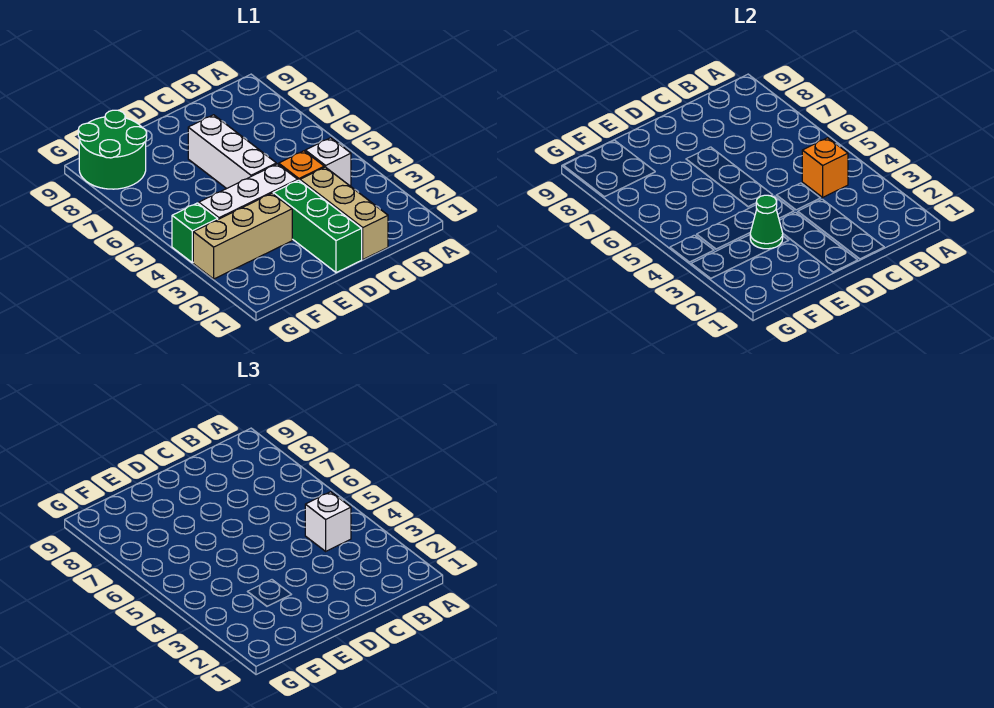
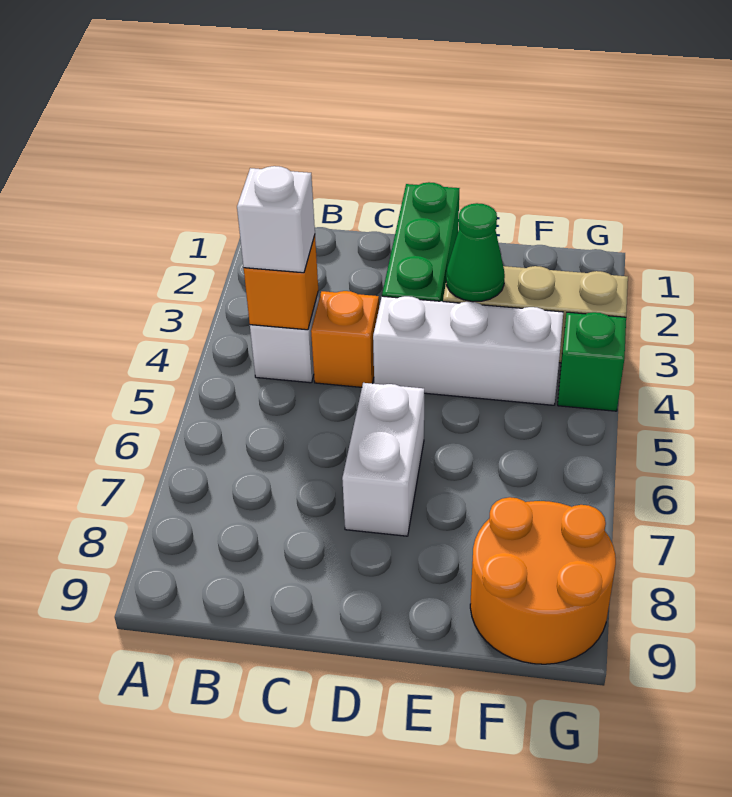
tan brick C1:C3 level 1 -> none
white brick D5:D7 level 1 -> white brick D6:D7 level 1
green round brick F8:G9 level 1 -> orange round brick F8:G9 level 1

